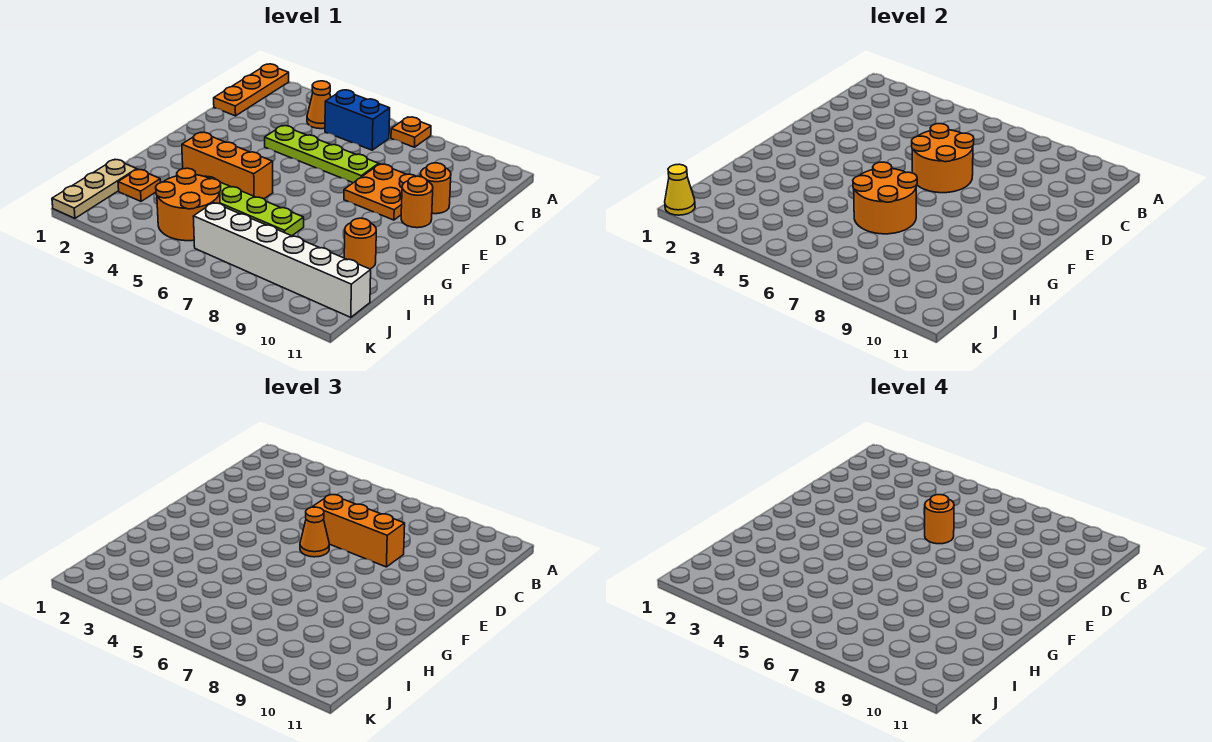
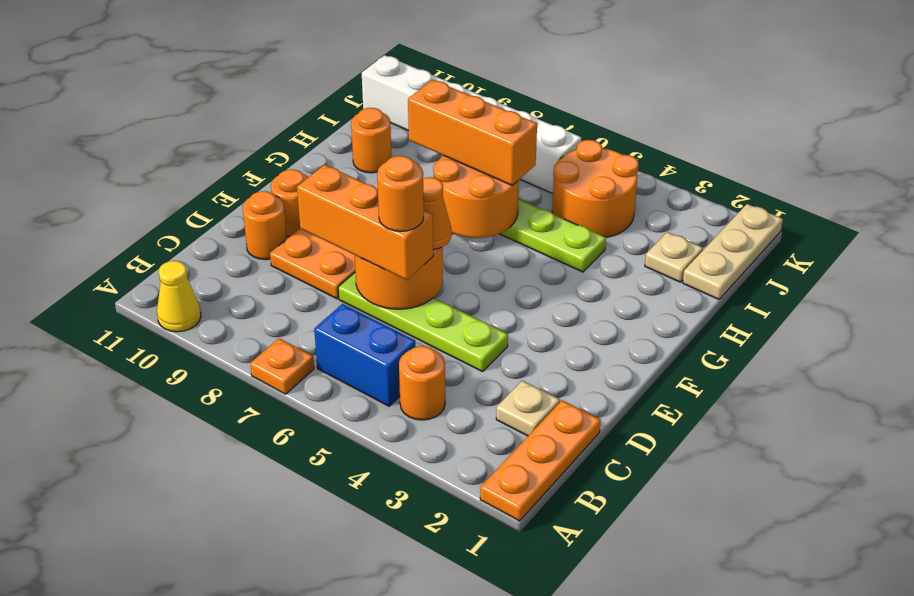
orange cone B4 level 1 -> orange round brick B4 level 1
none -> tan plate C2 level 1
orange brick G3:G5 level 1 -> orange brick H6:H8 level 3
orange plate I2 level 1 -> tan plate I2 level 1
yellow cone K1 level 2 -> yellow cone A10 level 1

